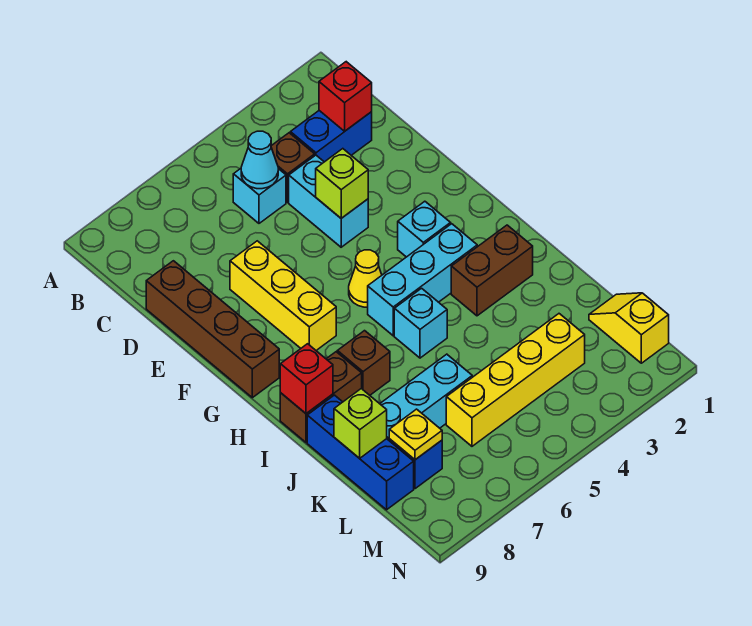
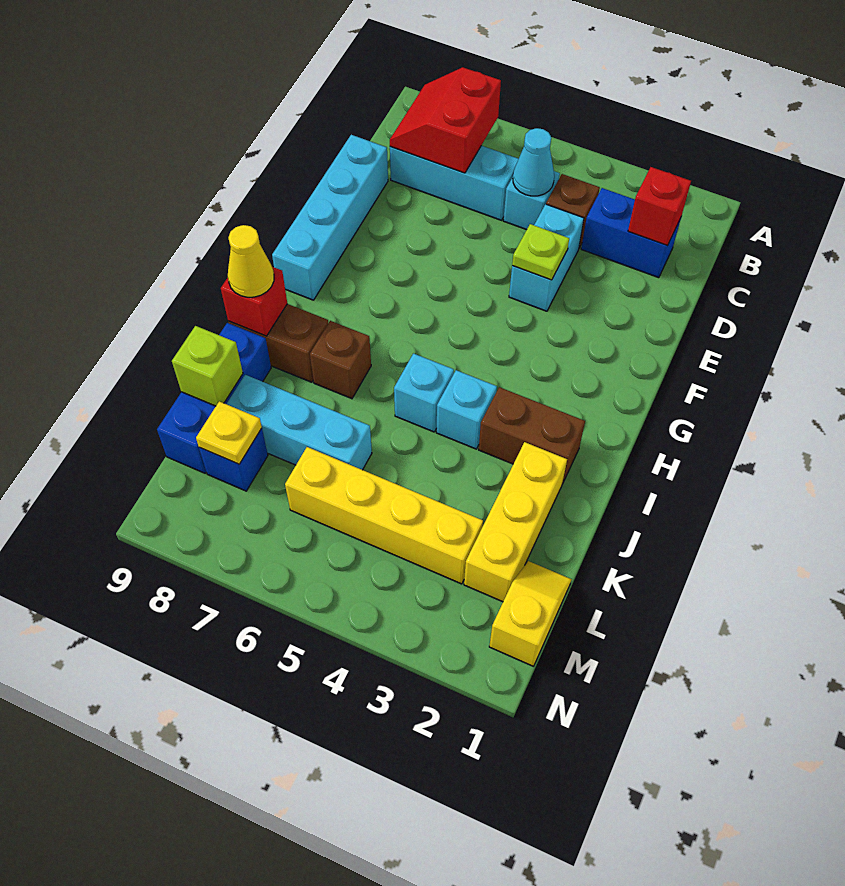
none -> red slope B7:C8 level 2 top 7
brown brick D9:G9 level 1 -> cyan brick D9:G9 level 1
lime brick E4 level 2 -> lime plate E4 level 2
yellow brick E7:G7 level 1 -> yellow brick J2:L2 level 1
cyan brick G3 level 1 -> cyan brick I4 level 1
yellow cone G5 level 1 -> yellow cone I9 level 3
cyan brick H3:H5 level 1 -> cyan brick C6:C8 level 1

